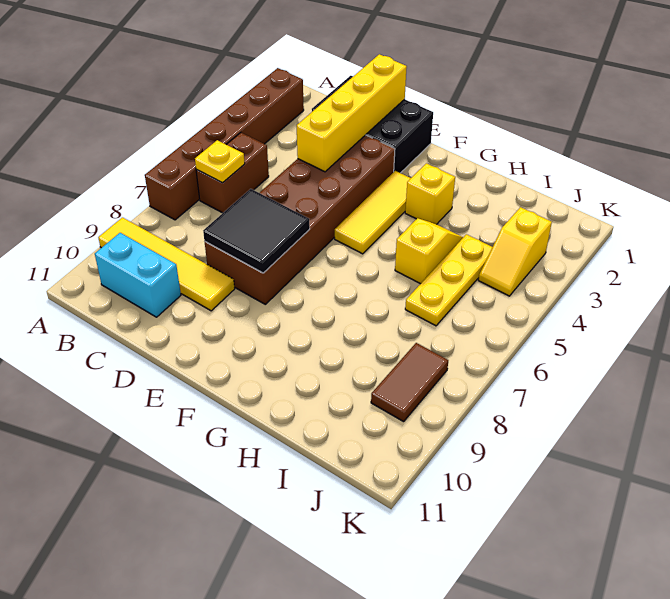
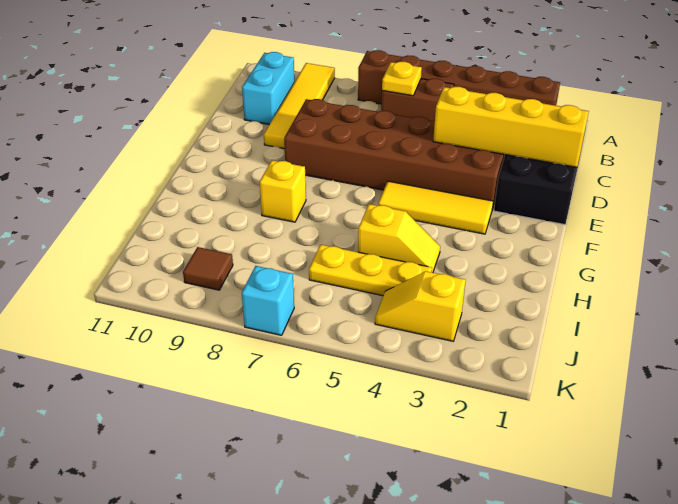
black tile D7:E8 level 2 -> none
yellow brick G3 level 1 -> yellow brick G8 level 1
brown tile J8:J9 level 1 -> brown tile J9 level 1
none -> cyan brick K7 level 1

